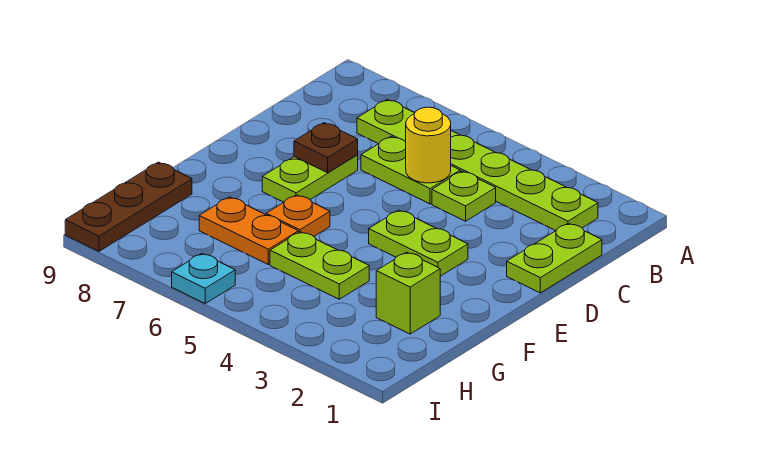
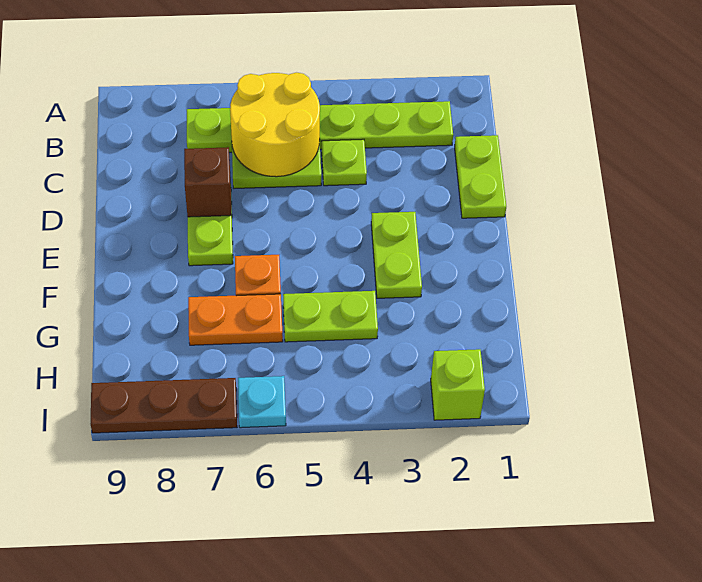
yellow round brick C5 level 2 -> yellow round brick B5:C6 level 2
brown plate D7 level 2 -> brown brick D7 level 2
lime plate E3:E4 level 1 -> lime plate E3:F3 level 1
lime brick G2 level 1 -> lime brick I2 level 1
brown plate G9:I9 level 1 -> brown plate I7:I9 level 1

